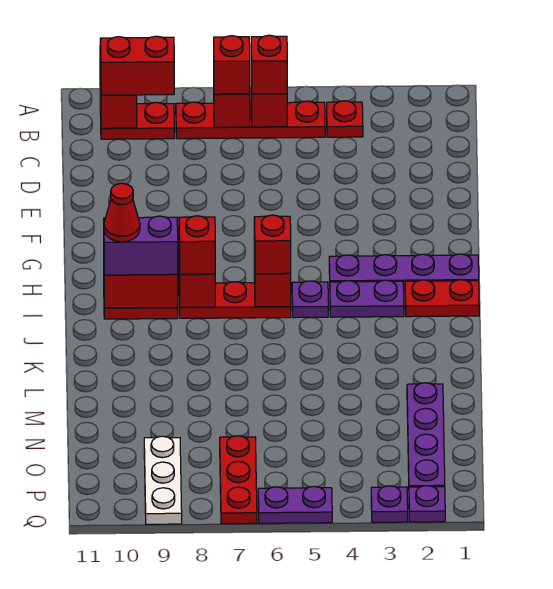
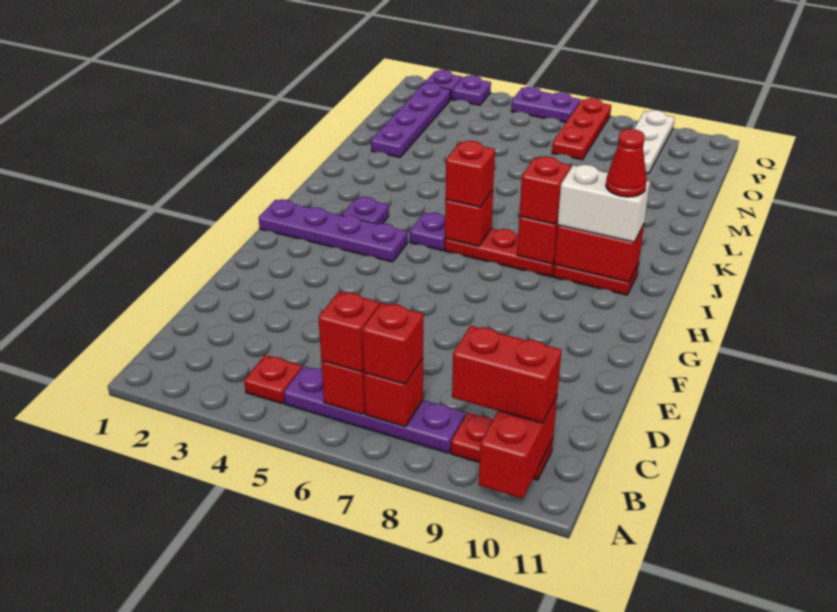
red plate B5:B8 level 1 -> purple plate B5:B8 level 1
red plate I1:I2 level 1 -> none
purple plate I3:I4 level 1 -> purple plate I3 level 1
purple brick I9:I10 level 3 -> white brick I9:I10 level 3

